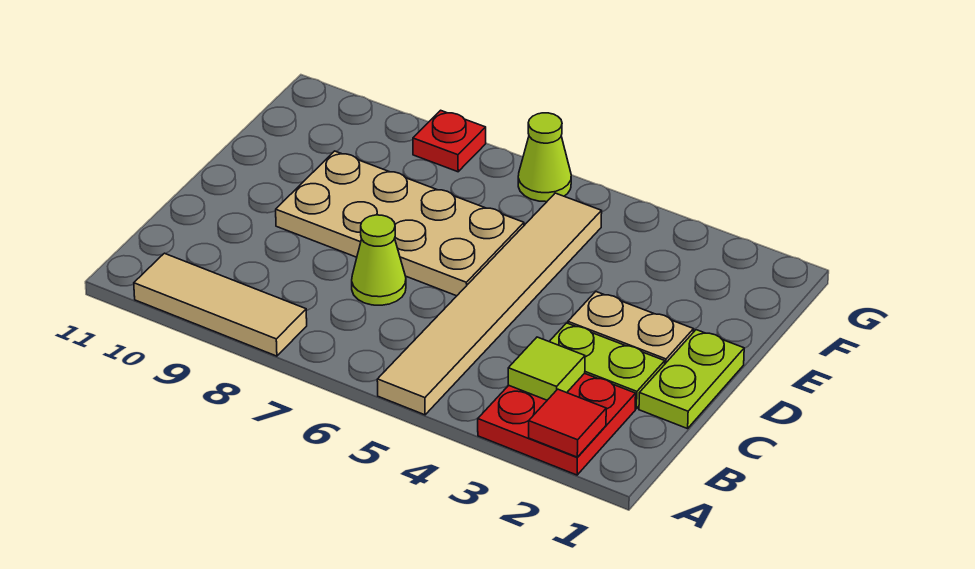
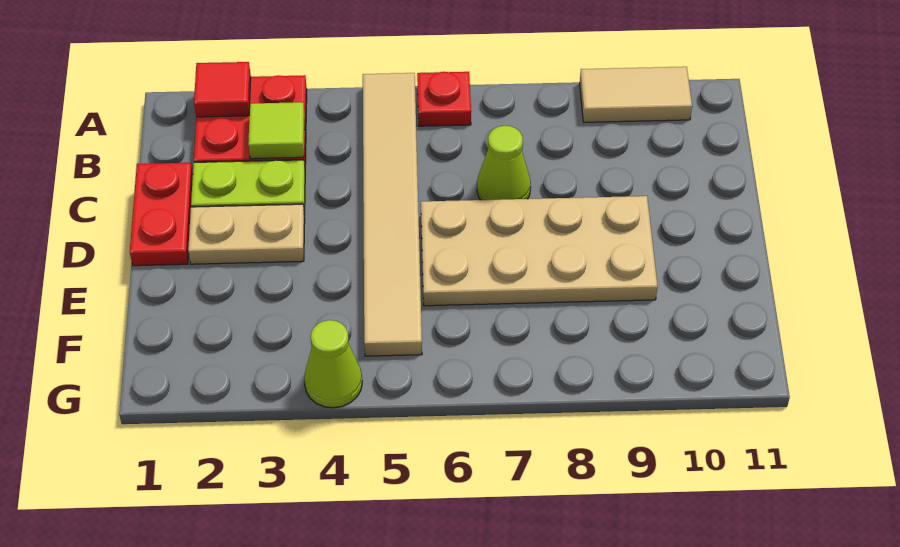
tan tile A8:A10 level 1 -> tan tile A9:A10 level 1
lime plate C1:D1 level 1 -> red plate C1:D1 level 1
lime cone G6 level 1 -> lime cone G4 level 1
red plate G8 level 1 -> red plate A6 level 1

